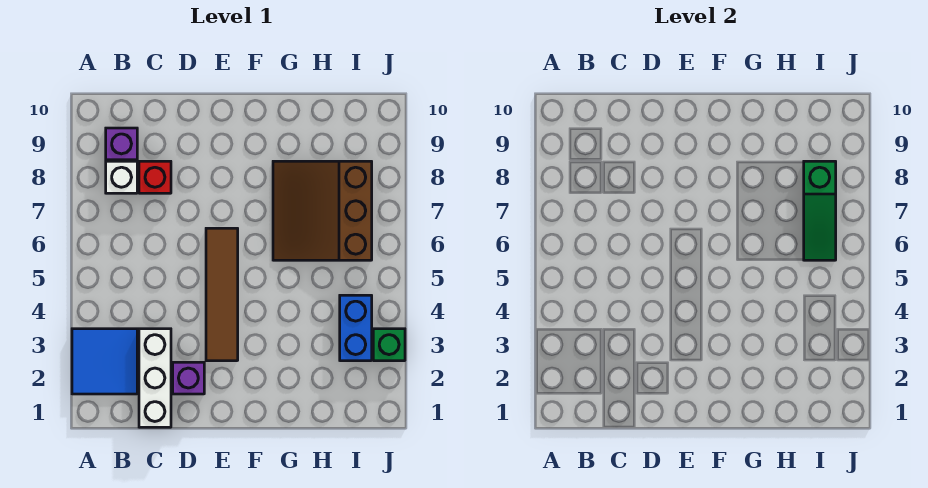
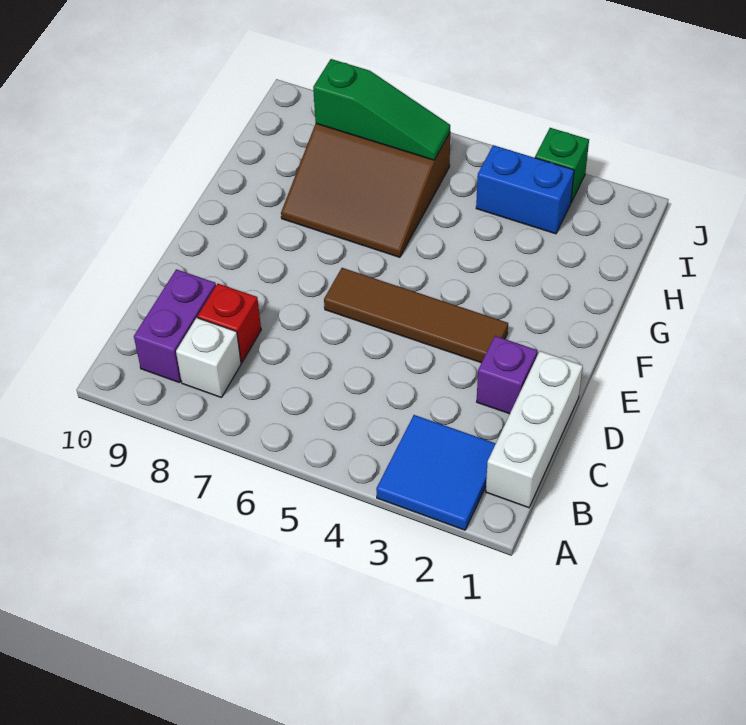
purple brick B9 level 1 -> purple brick B9:C9 level 1
white brick C1:C3 level 1 -> white brick B1:D1 level 1

